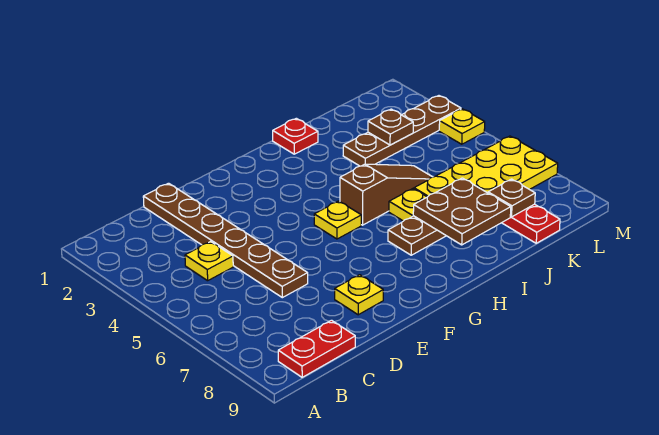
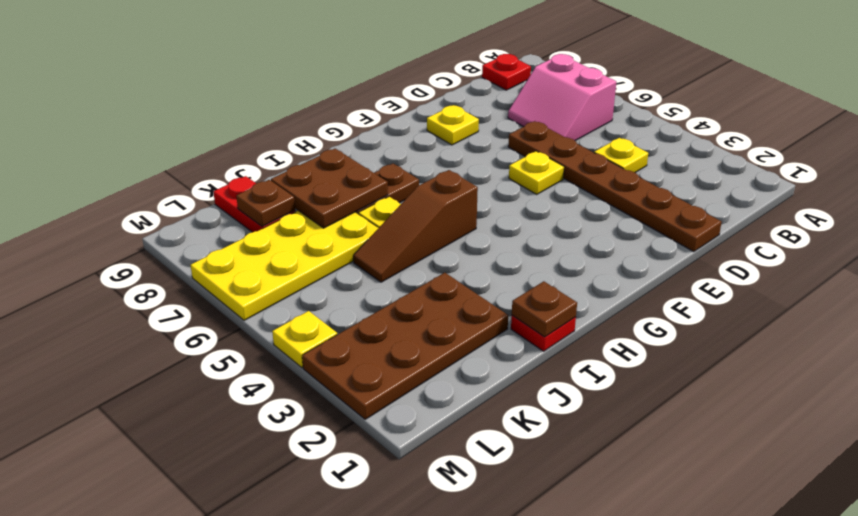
none -> pink slope B6:C7 level 1 top B
red plate B9:C9 level 1 -> red plate B9 level 1
yellow plate G5 level 1 -> yellow plate E5 level 1
brown plate J3:M3 level 1 -> brown plate J2:M3 level 1
brown plate K3 level 2 -> brown plate I1 level 2

